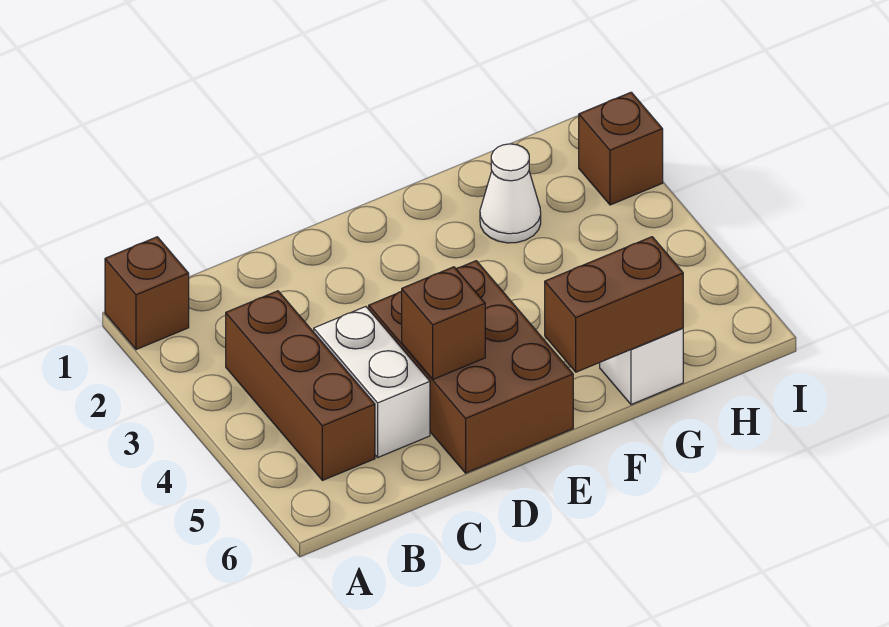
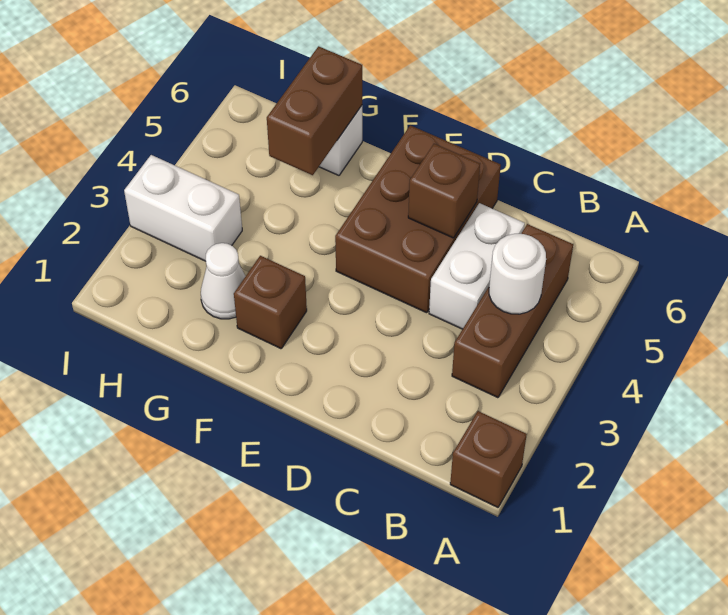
none -> white round brick B4 level 2
brown brick F6:G6 level 2 -> brown brick G5:G6 level 2
none -> white brick H3:I3 level 1
brown brick I2 level 1 -> brown brick F2 level 1

